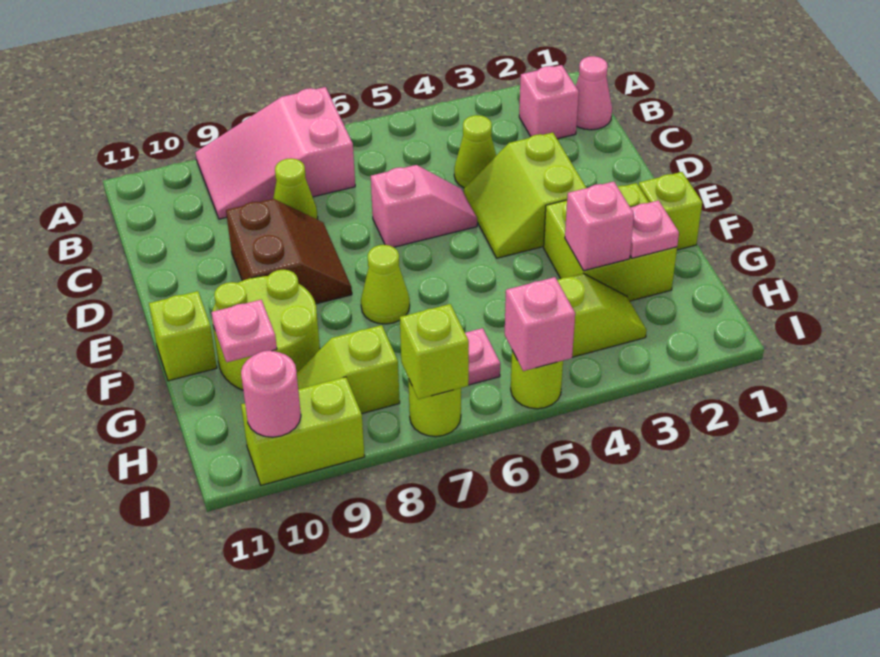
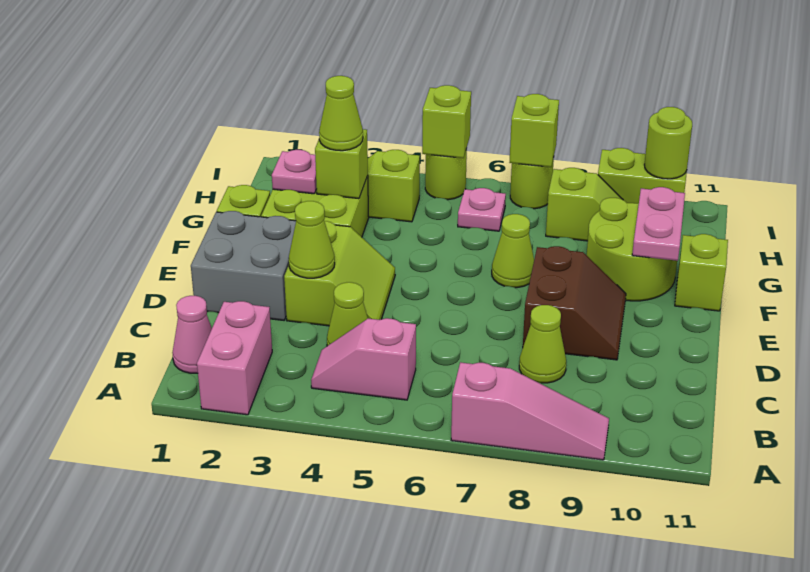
pink slope A7:B9 level 1 top 7 -> pink slope A7:A9 level 1 top 7
pink brick B2 level 1 -> pink brick A2:B2 level 1
none -> grey brick D1:E2 level 1
none -> lime cone D3 level 2
pink slope D5:D6 level 1 top 6 -> pink slope B4:B5 level 1 top 5
brown slope D8:E9 level 1 top 9 -> brown slope D8:E9 level 1 top 8
pink brick G3 level 2 -> lime brick G3 level 2
none -> lime cone G3 level 3
pink plate G10 level 2 -> pink plate F10:G10 level 2
pink brick I5 level 2 -> lime brick I5 level 2
pink round brick I10 level 2 -> lime round brick I10 level 2

